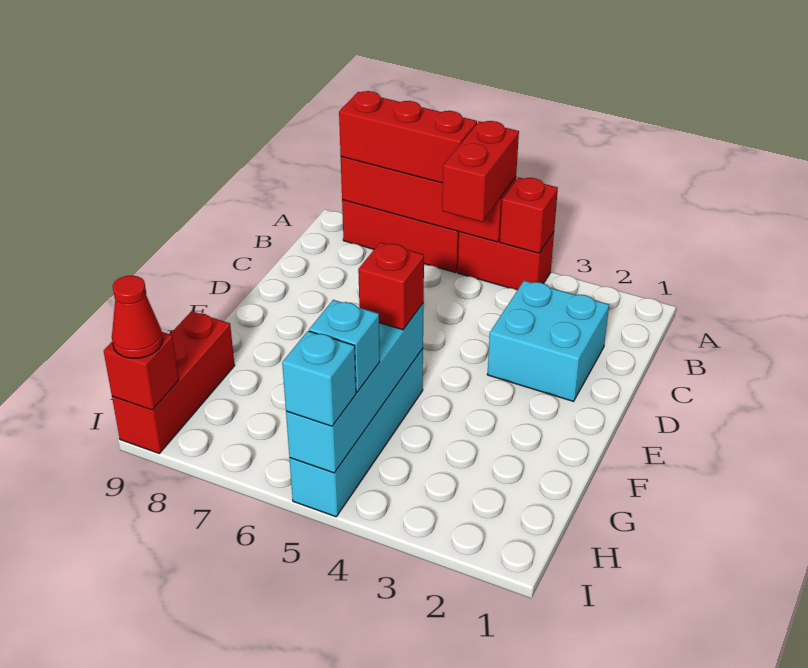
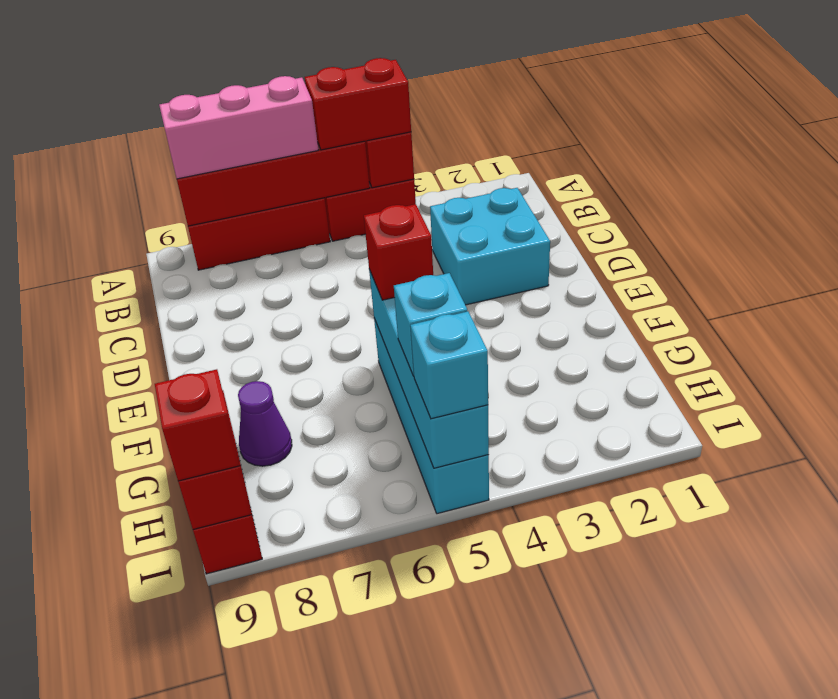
red brick A5:B5 level 3 -> red brick A4:A5 level 3
red brick A6:A8 level 3 -> pink brick A6:A8 level 3
none -> purple cone G8 level 1
red cone I9 level 3 -> red brick I9 level 3

